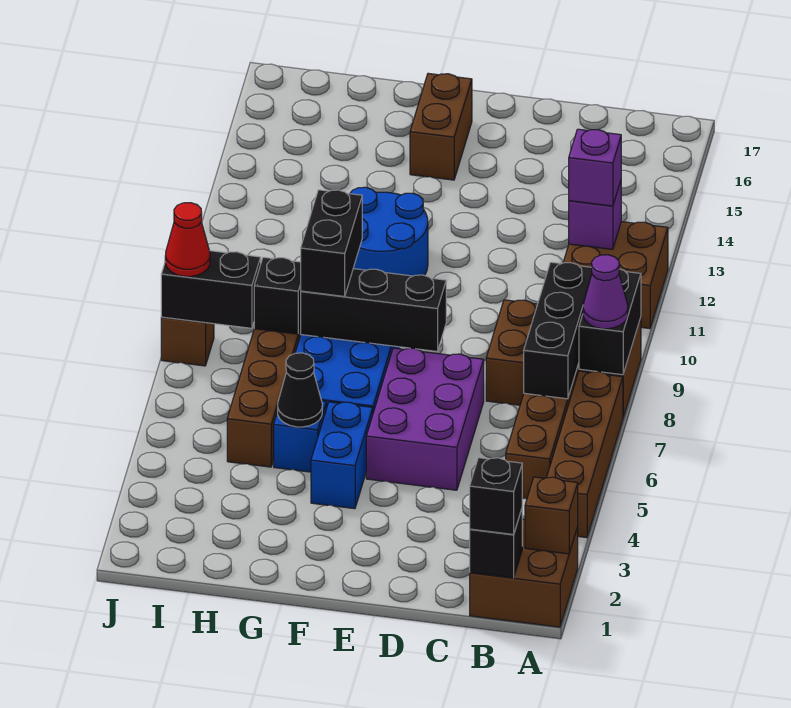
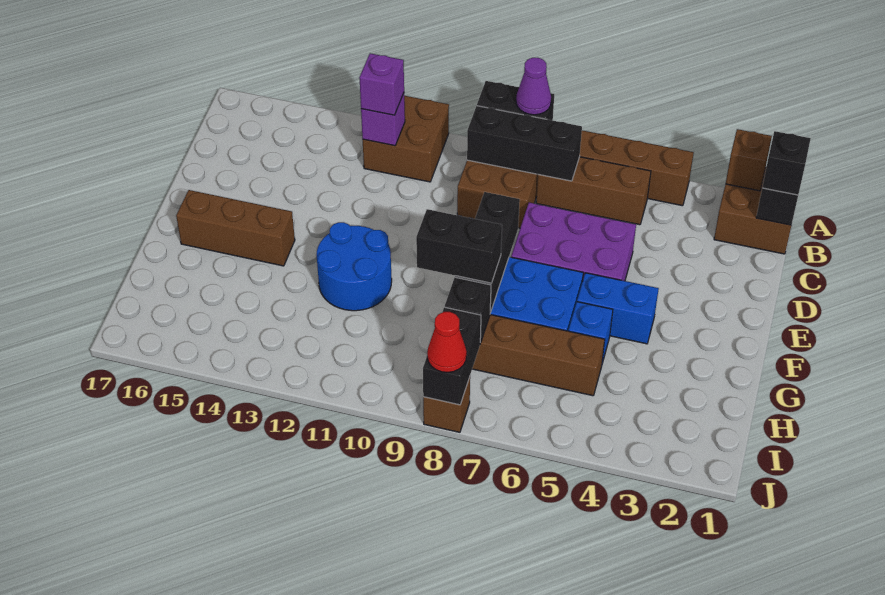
brown brick F15:F16 level 1 -> brown brick F14:F16 level 1
black cone G5 level 2 -> none

